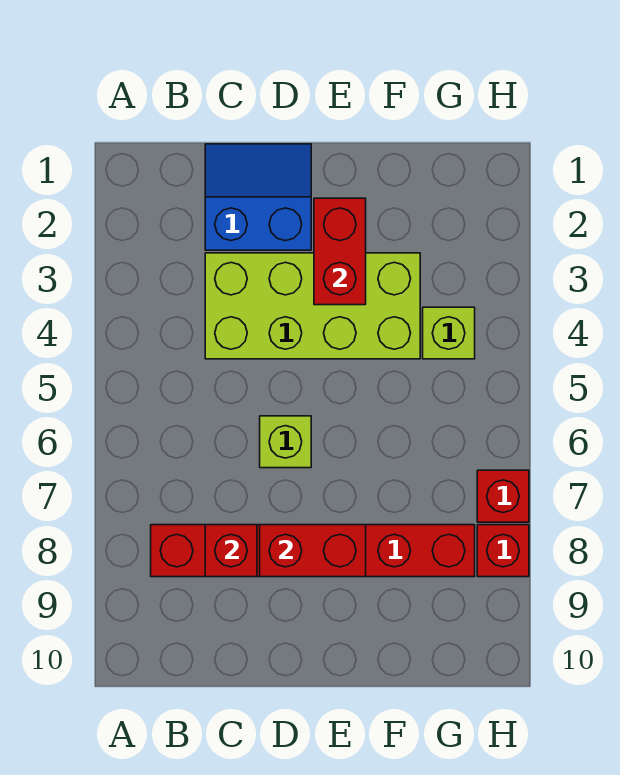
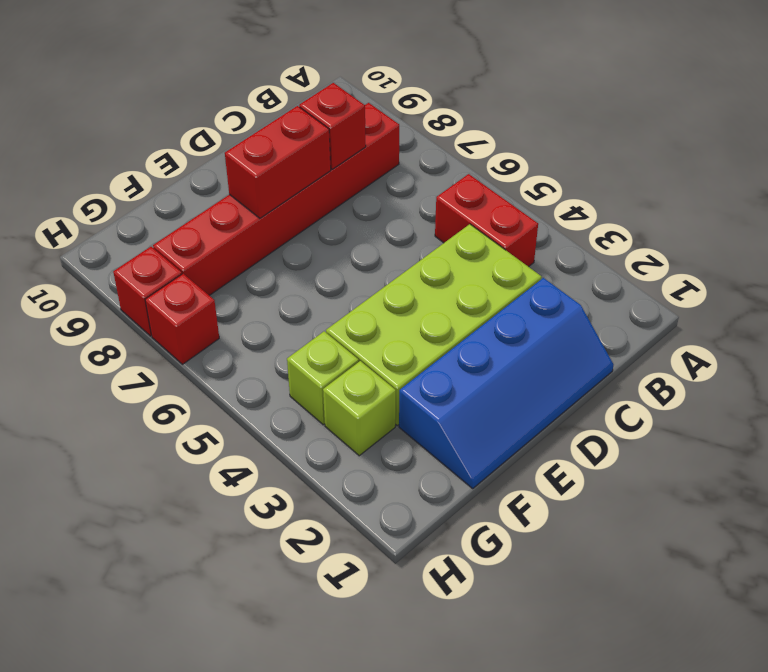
blue slope C1:D2 level 1 top 2 -> blue slope C1:F2 level 1 top 2
lime brick D6 level 1 -> lime brick G3 level 1
red brick E2:E3 level 2 -> red brick B4:B5 level 1

